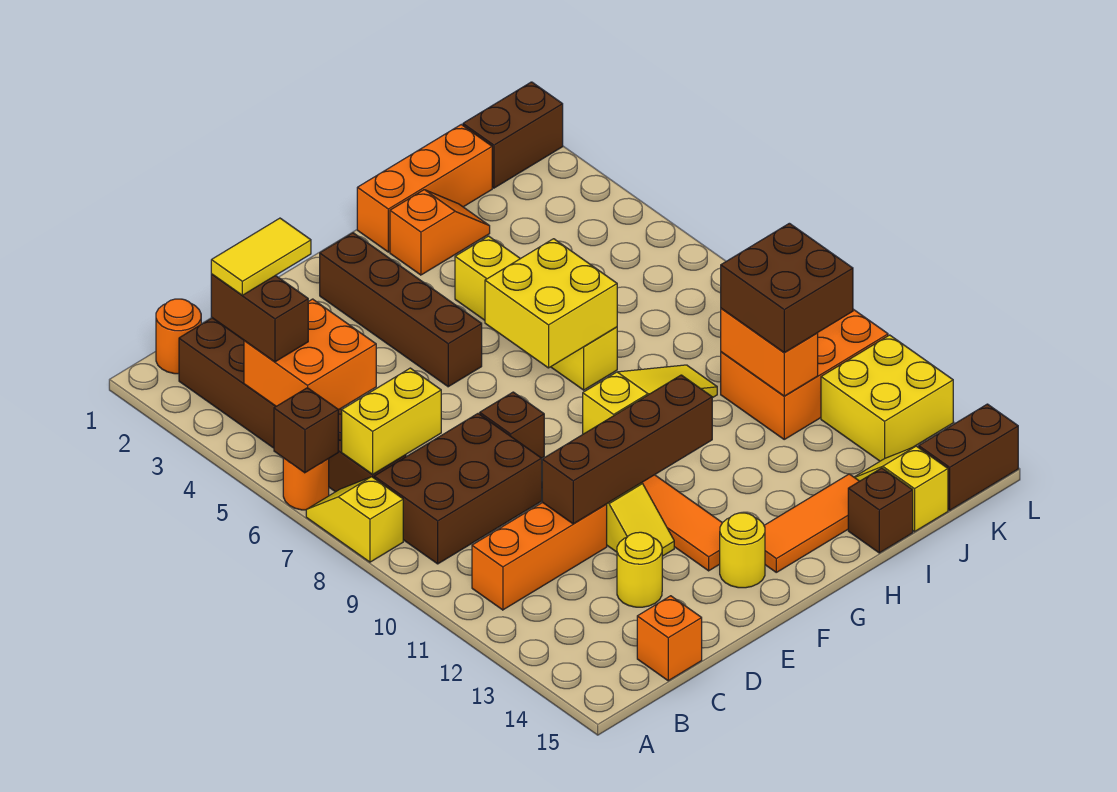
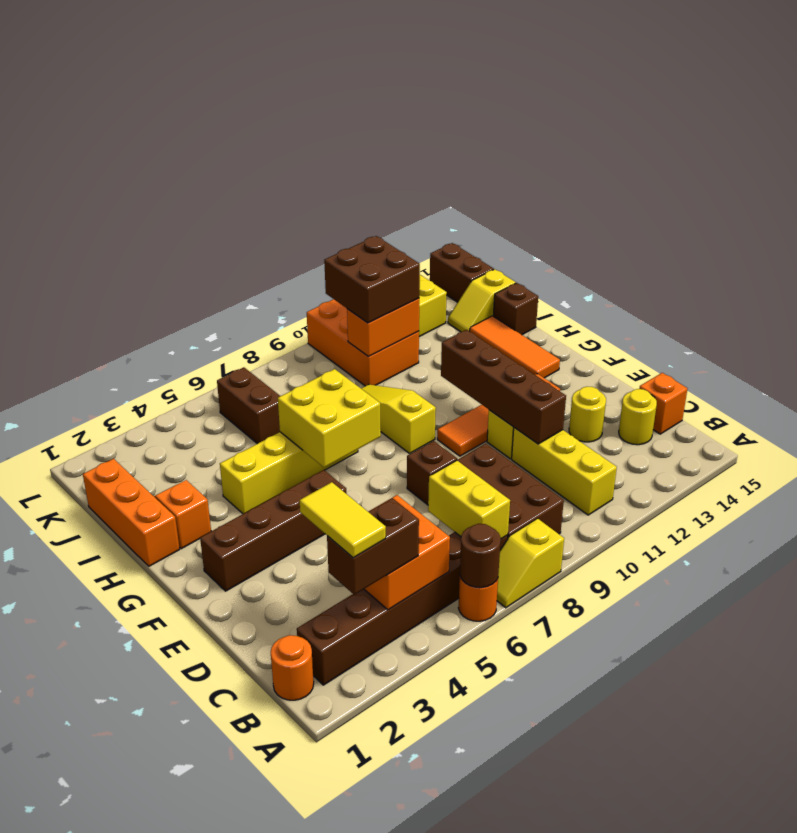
brown brick A6 level 2 -> brown round brick A6 level 2
orange brick B11:D11 level 1 -> yellow brick B11:D11 level 1
yellow round brick F14 level 1 -> yellow round brick C14 level 1
brown brick K1:L1 level 1 -> brown brick J6:K6 level 1

